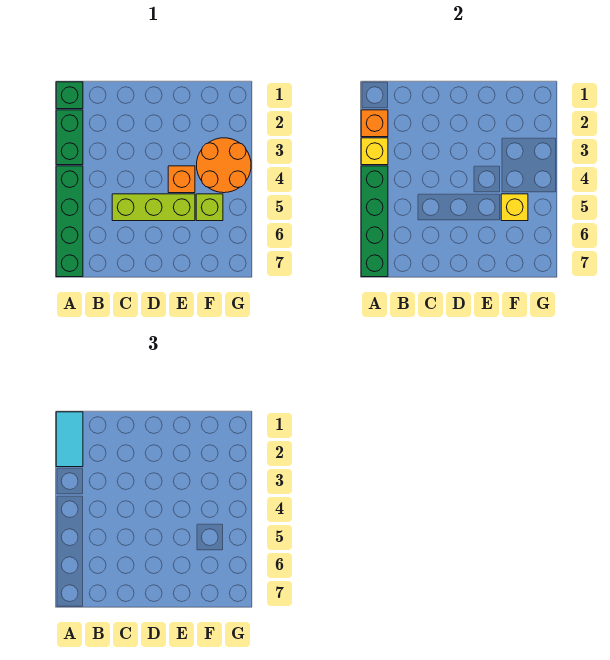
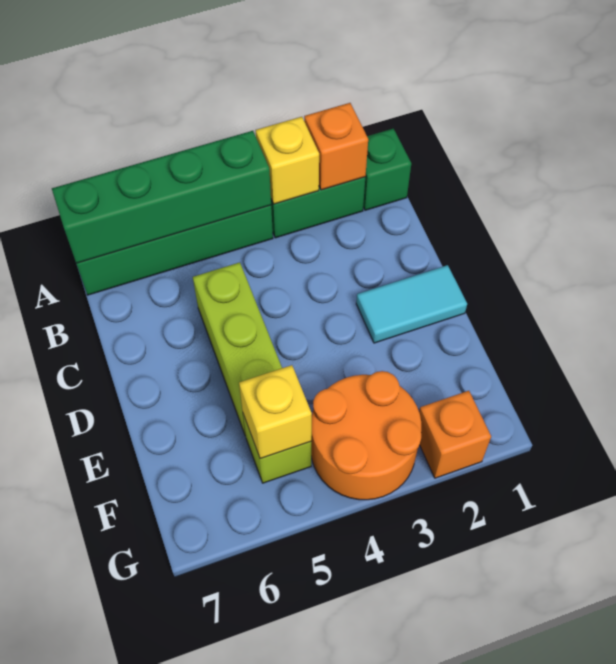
cyan tile A1:A2 level 3 -> cyan tile D1:D2 level 1
orange brick E4 level 1 -> orange brick G2 level 1

